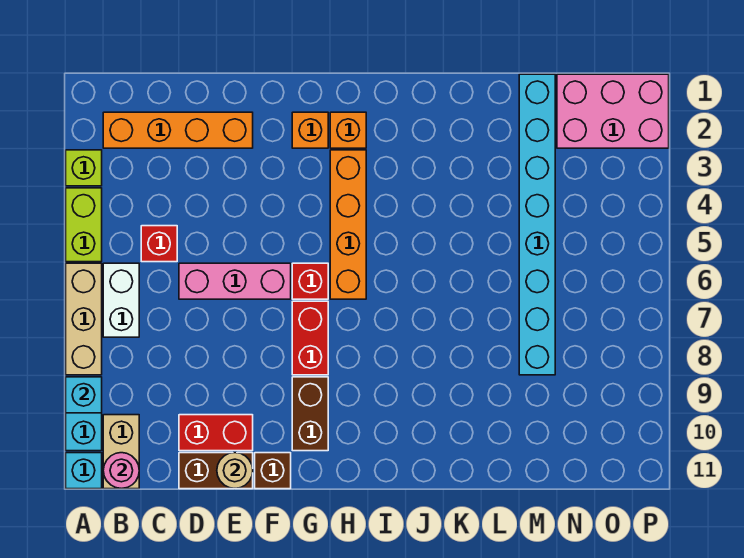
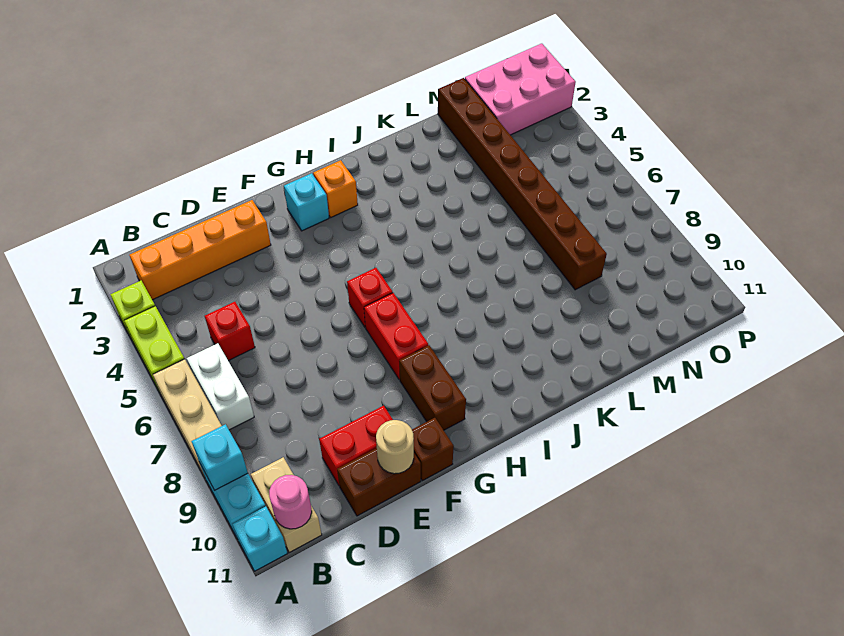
pink brick D6:F6 level 1 -> none
orange brick G2 level 1 -> cyan brick G2 level 1
orange brick H3:H6 level 1 -> none
cyan brick M1:M8 level 1 -> brown brick M1:M8 level 1

